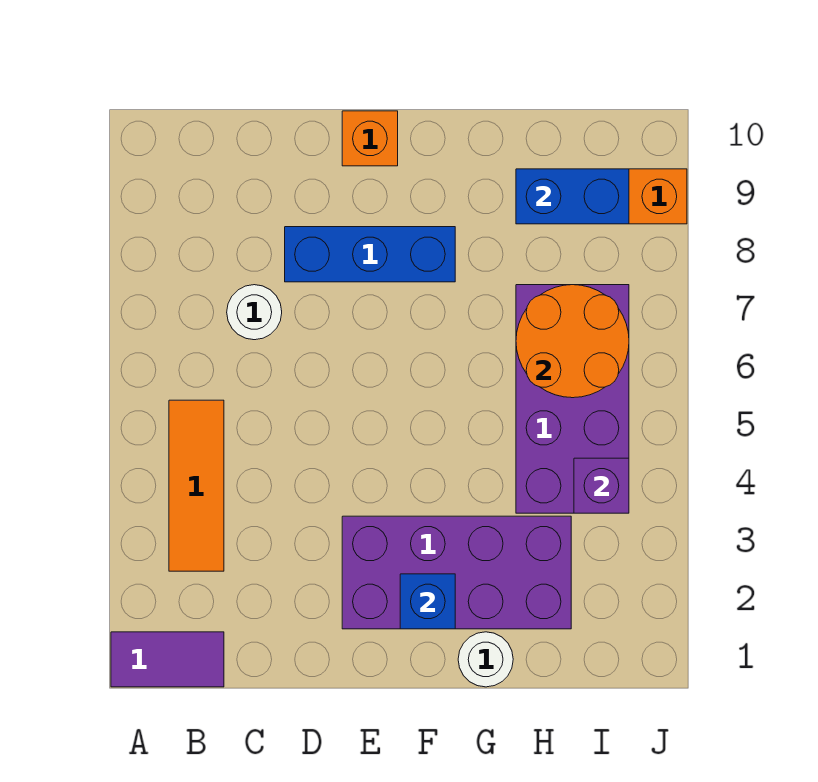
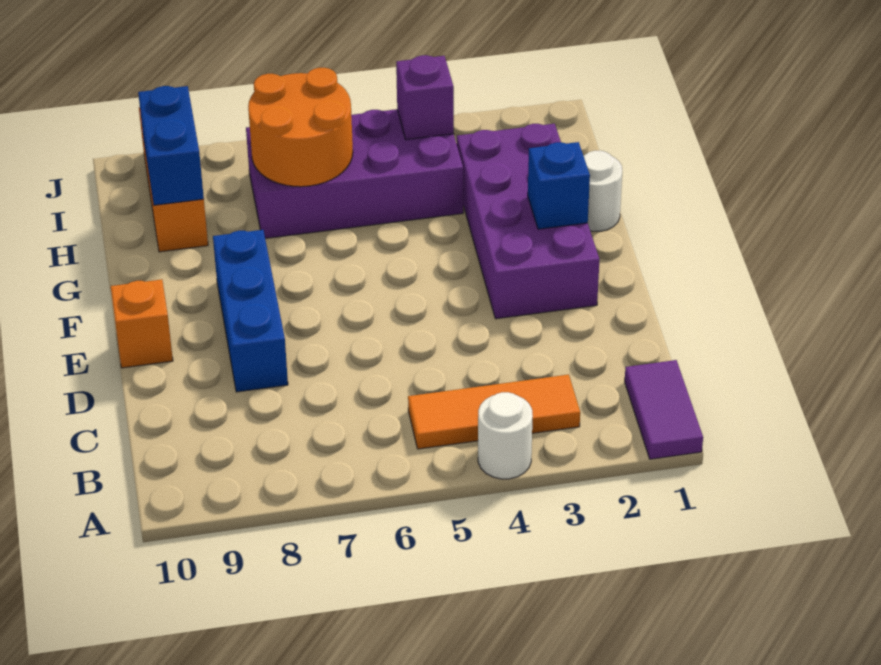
white round brick C7 level 1 -> white round brick A4 level 1

